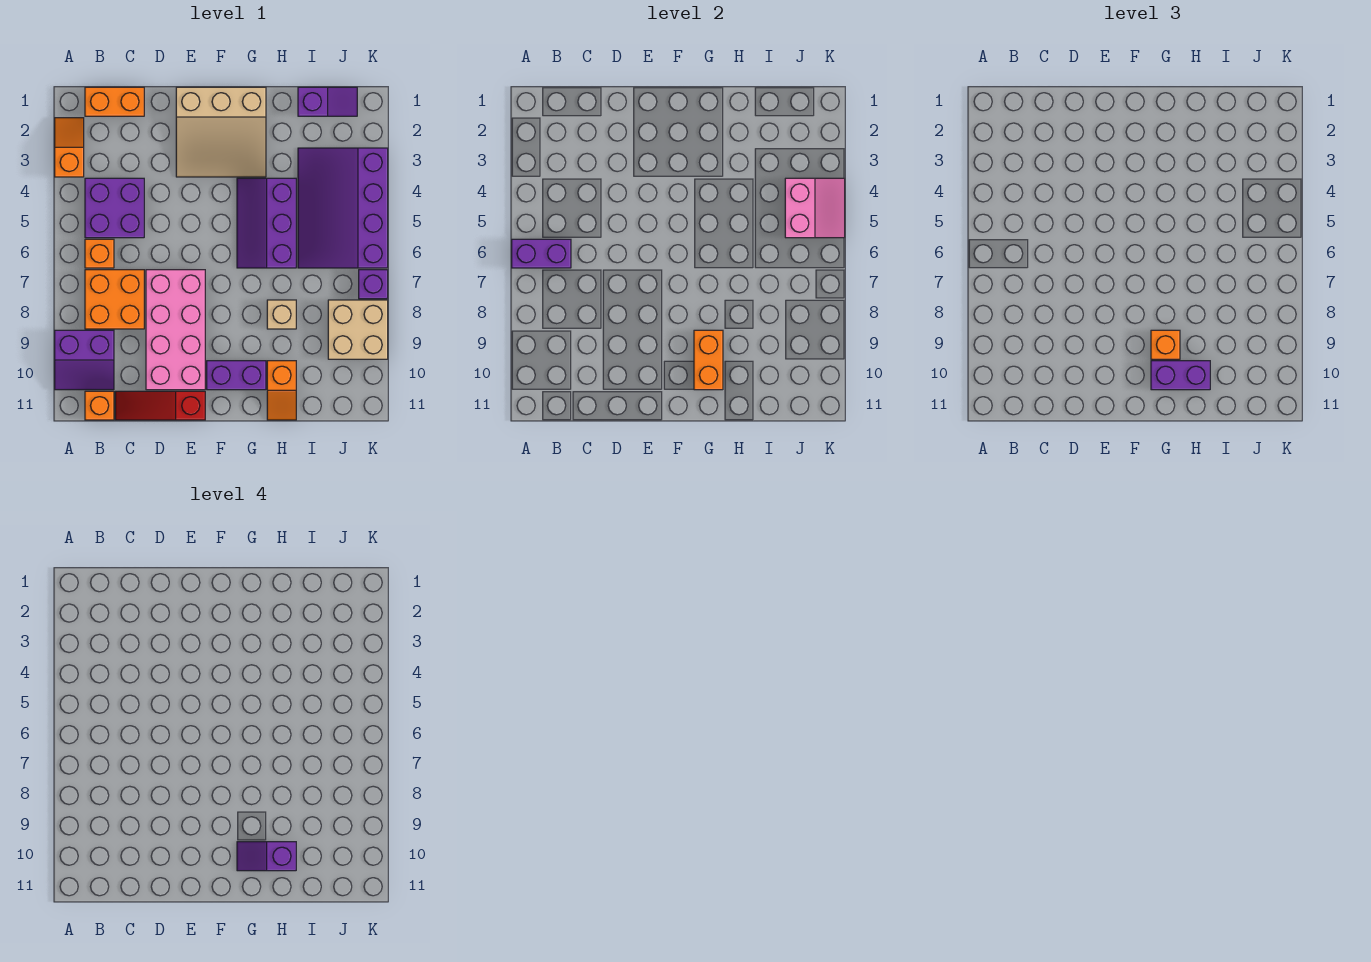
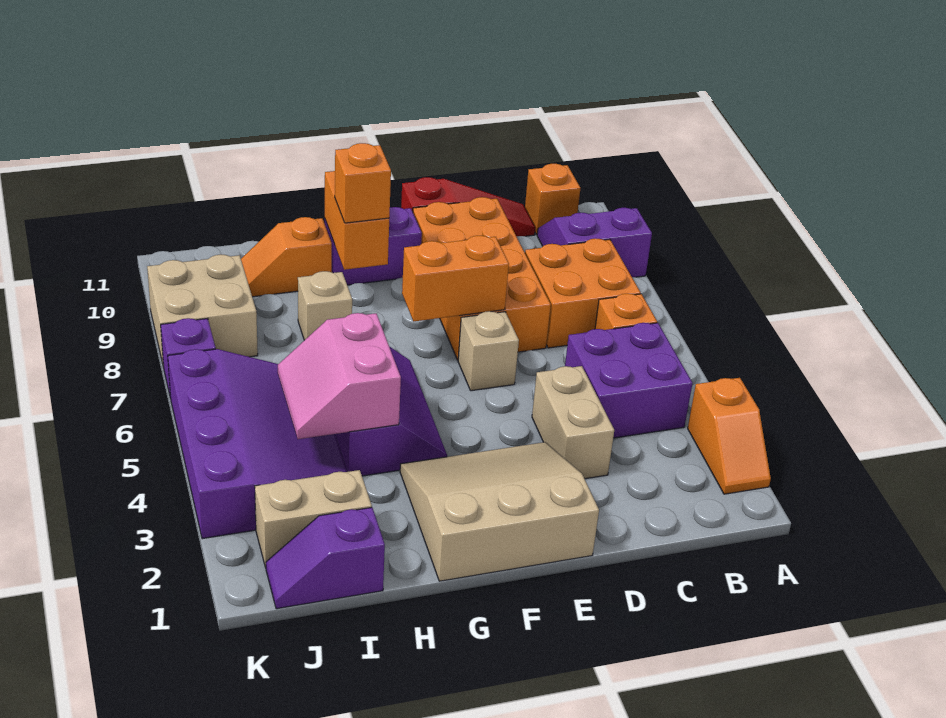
purple brick A6:B6 level 2 -> none
orange brick B1:C1 level 1 -> orange brick E7:F7 level 2
none -> tan brick D3:D4 level 1
pink brick D7:E10 level 1 -> orange brick D7:E10 level 1
none -> tan brick E6 level 1
purple brick G10:H10 level 3 -> none
purple slope G10:H10 level 4 top H -> none
orange slope H10:H11 level 1 top 10 -> orange slope H10:I10 level 1 top H
none -> tan brick I2:J2 level 1
pink slope J4:K5 level 2 top J -> pink slope H4:I5 level 2 top H

